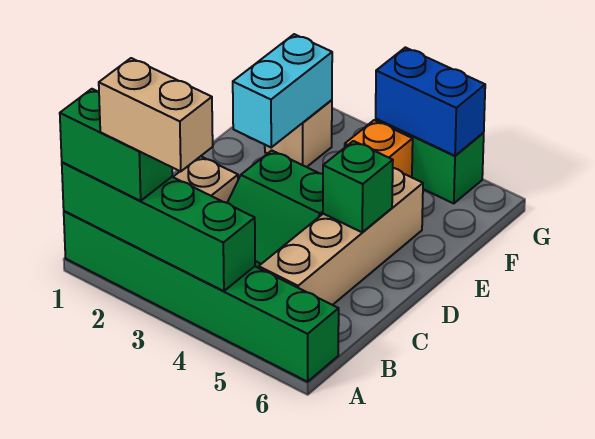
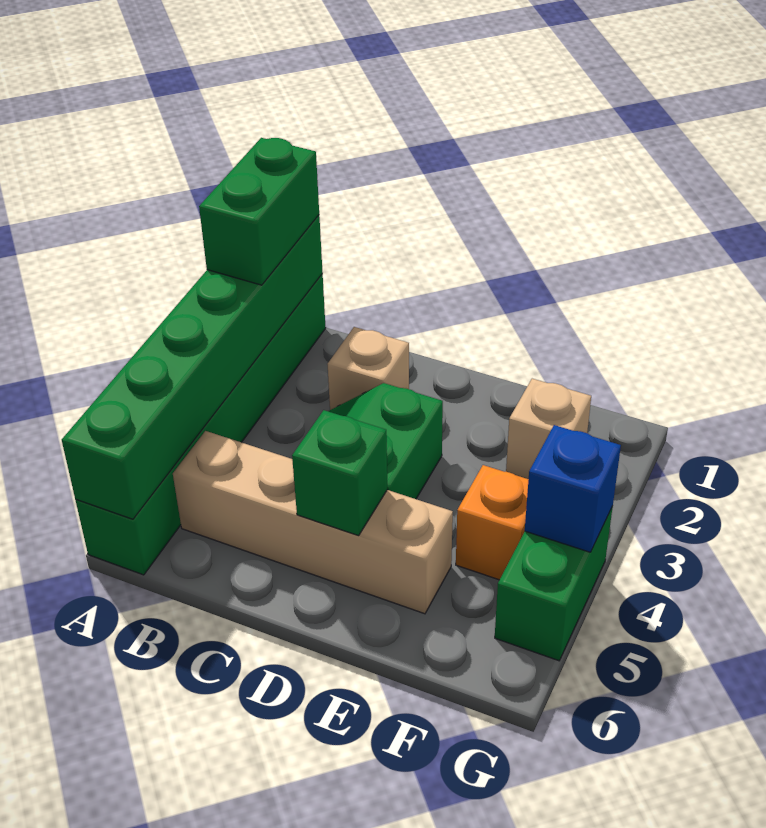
green brick A1:A4 level 2 -> green brick A1:A6 level 2
tan brick A2:A3 level 4 -> none
cyan brick E2:F2 level 2 -> none
blue brick G4:G5 level 2 -> blue brick G4 level 2

